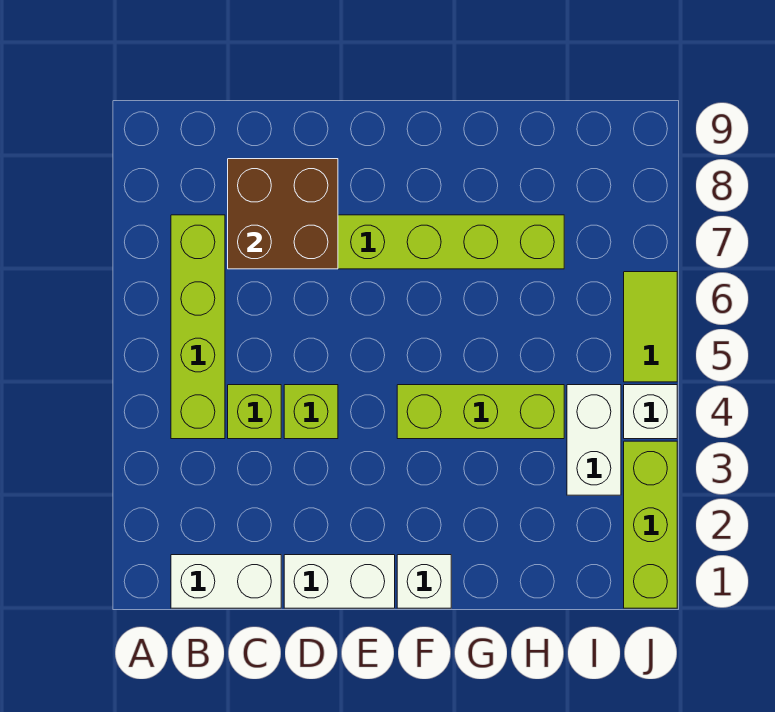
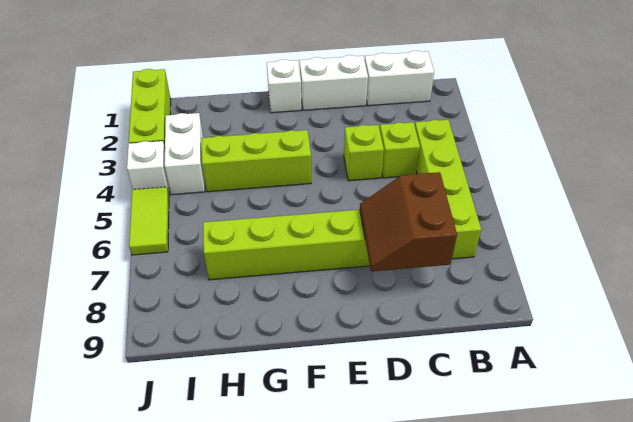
brown brick C7:D8 level 2 -> brown slope C7:D8 level 2 top C

